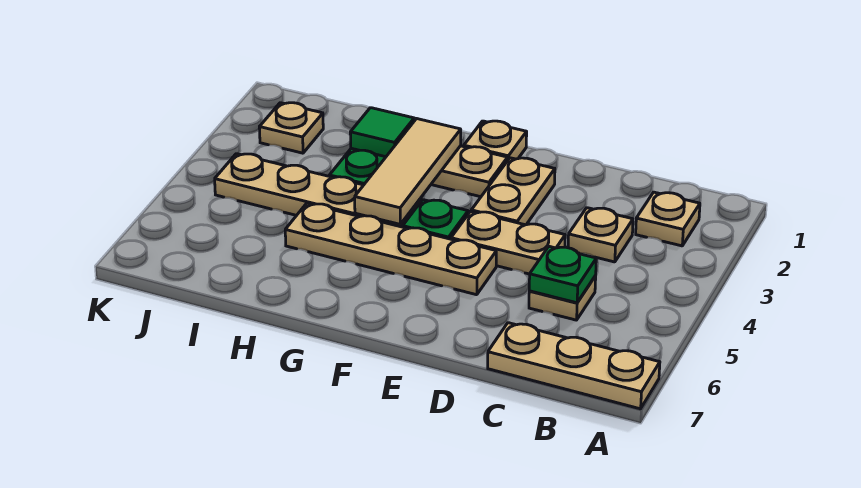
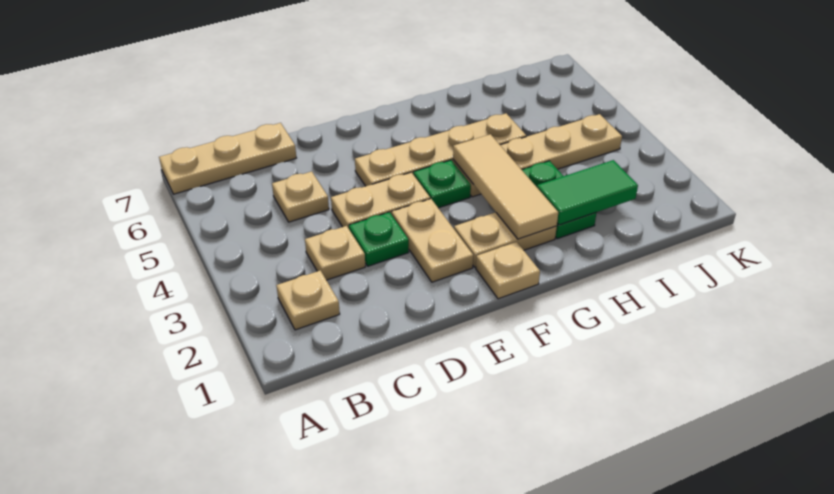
green plate C5 level 2 -> green plate D3 level 1
green tile H2 level 2 -> green tile H2:I2 level 2
tan plate J2 level 1 -> none

